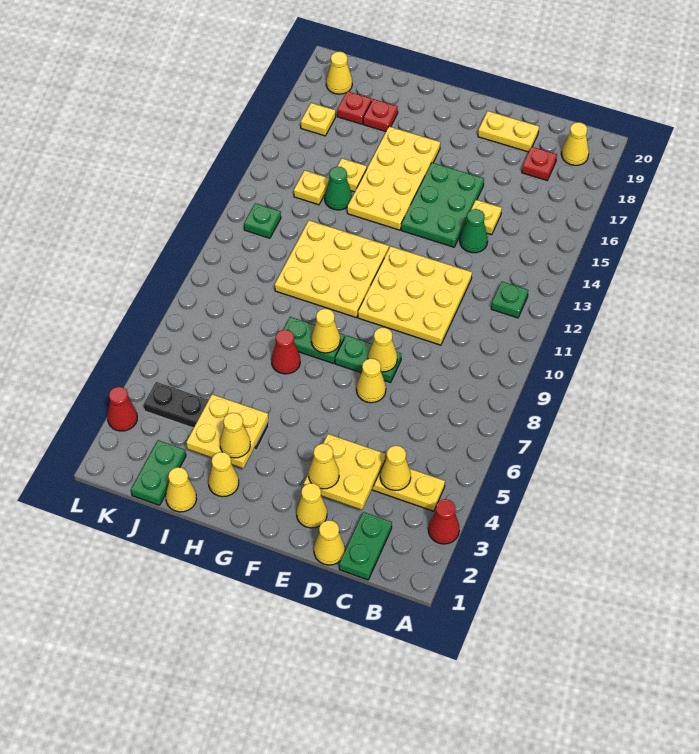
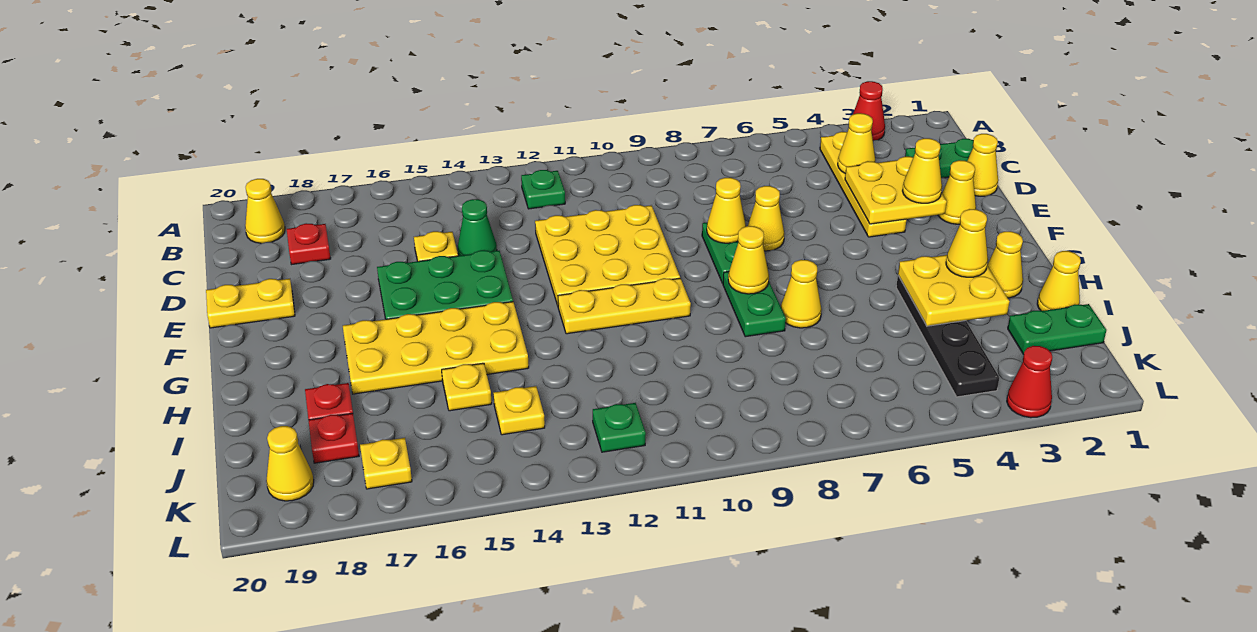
yellow plate D19:E19 level 1 -> yellow plate E19:E20 level 1
yellow plate G10:I12 level 1 -> yellow plate G10:G12 level 1
red cone H7 level 1 -> yellow cone H7 level 1
green cone I14 level 1 -> none

